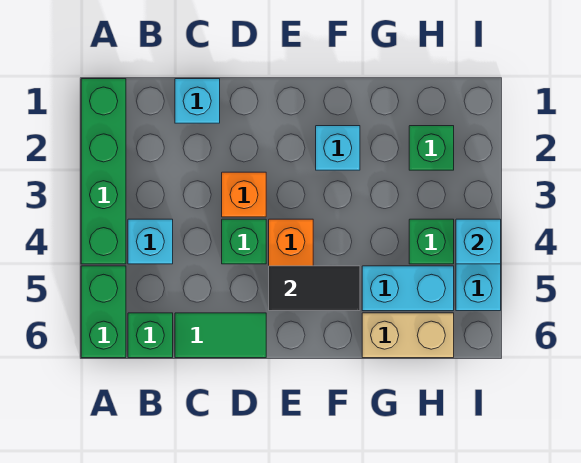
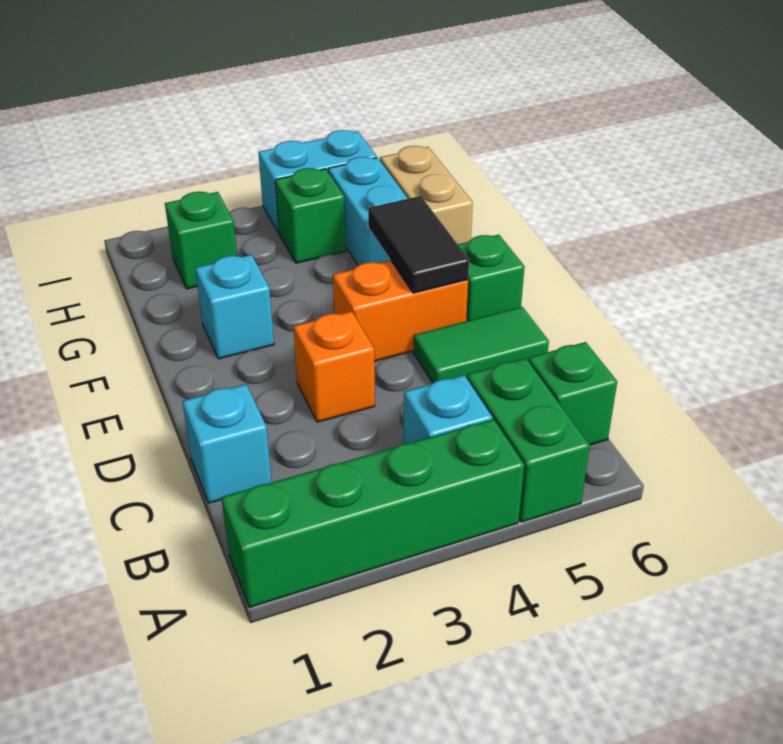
green brick A5:A6 level 1 -> green brick A5:B5 level 1
green tile C6:D6 level 1 -> green tile D5:D6 level 1
green brick D4 level 1 -> green brick E6 level 1
cyan brick I4 level 2 -> none

